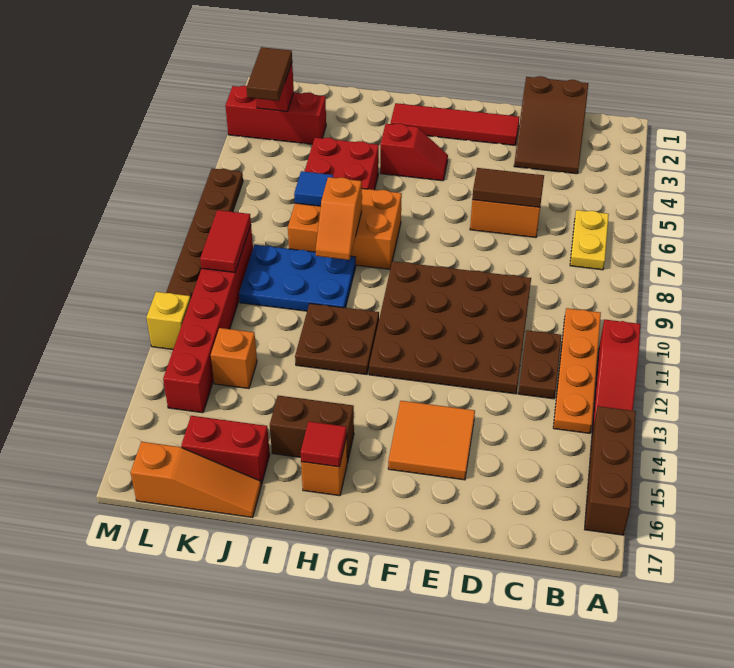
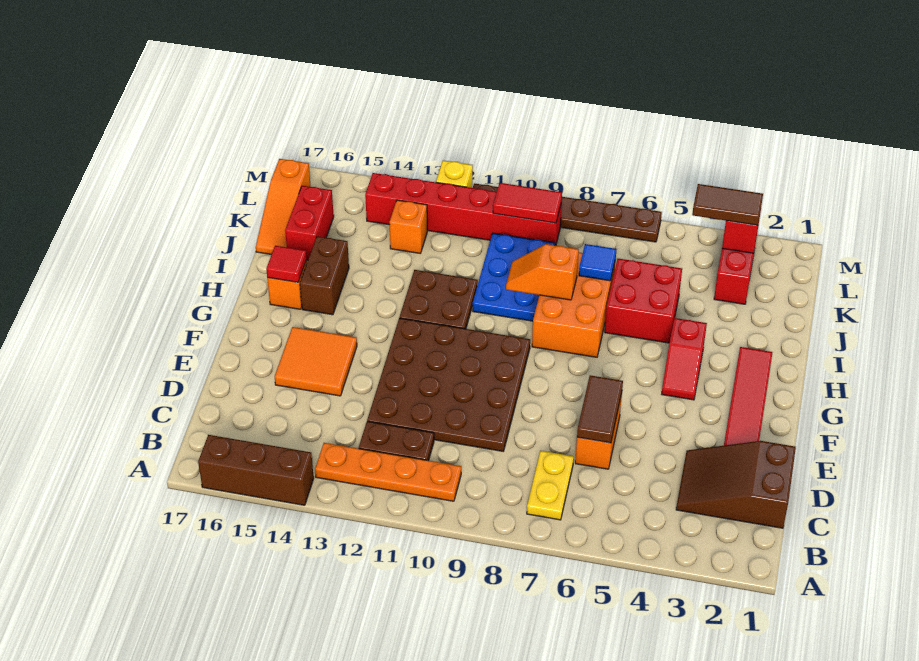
red slope A11:A13 level 1 top 11 -> none
yellow plate B6:B7 level 1 -> yellow plate B7:C7 level 1

